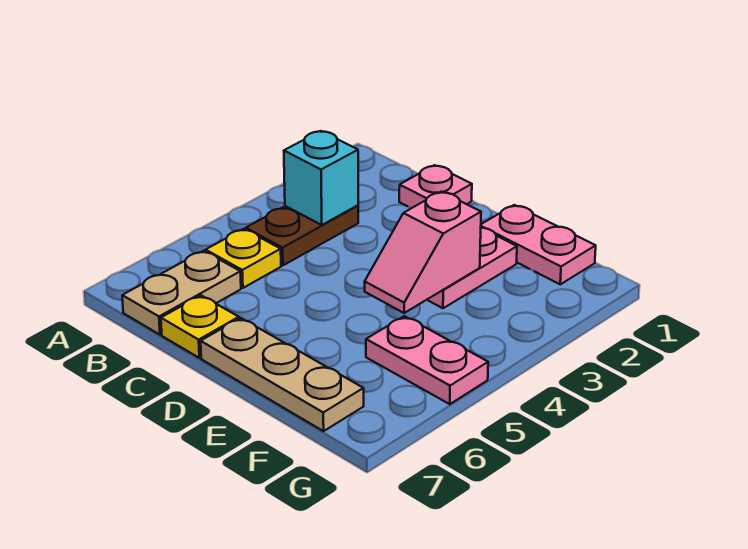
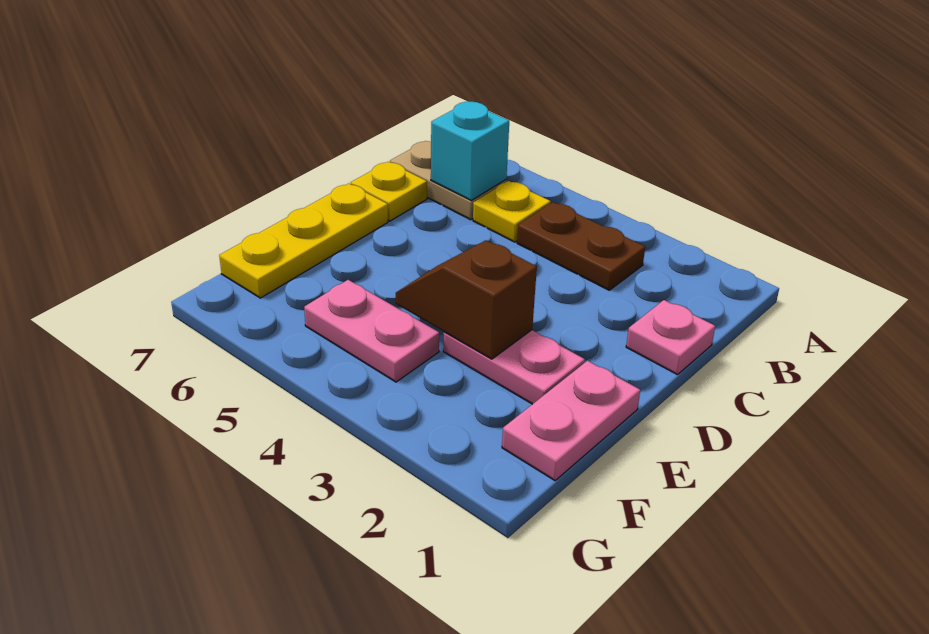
cyan brick B3 level 2 -> cyan brick B6 level 2
tan plate D7:F7 level 1 -> yellow plate D7:F7 level 1
pink slope E3:E4 level 2 top 3 -> brown slope E3:E4 level 2 top 3
pink plate F5:G5 level 1 -> pink plate F4:F5 level 1

